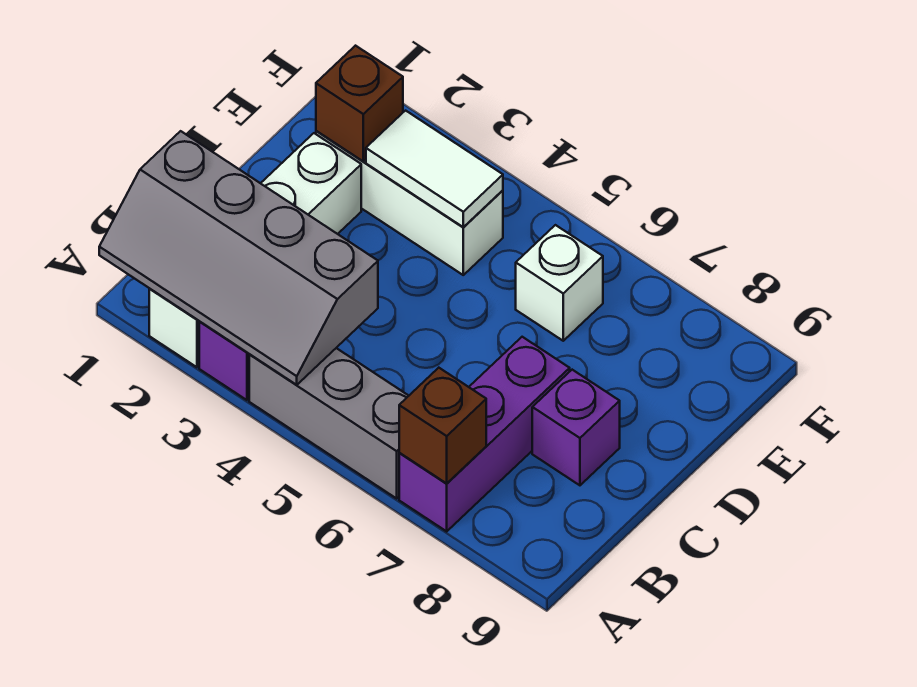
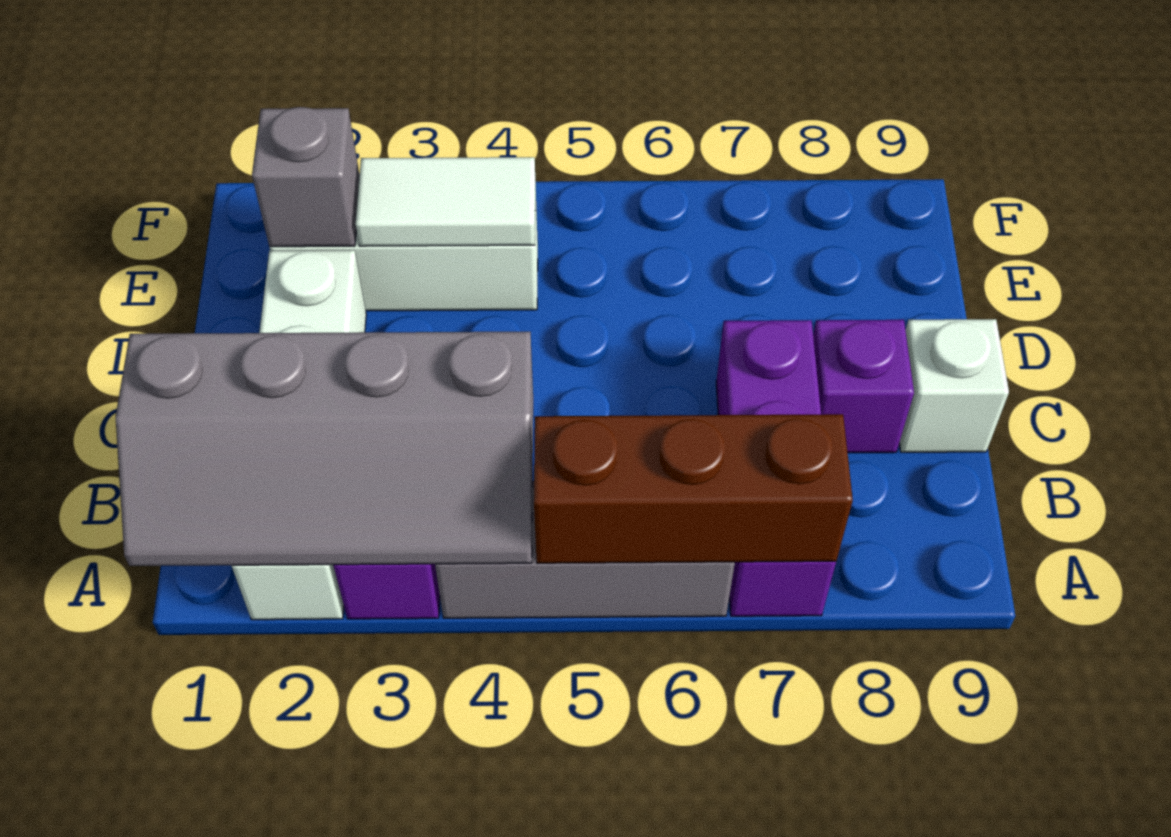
brown brick A7 level 2 -> brown brick A5:A7 level 2
brown brick E2 level 2 -> grey brick E2 level 2
white brick E6 level 1 -> white brick C9 level 1

